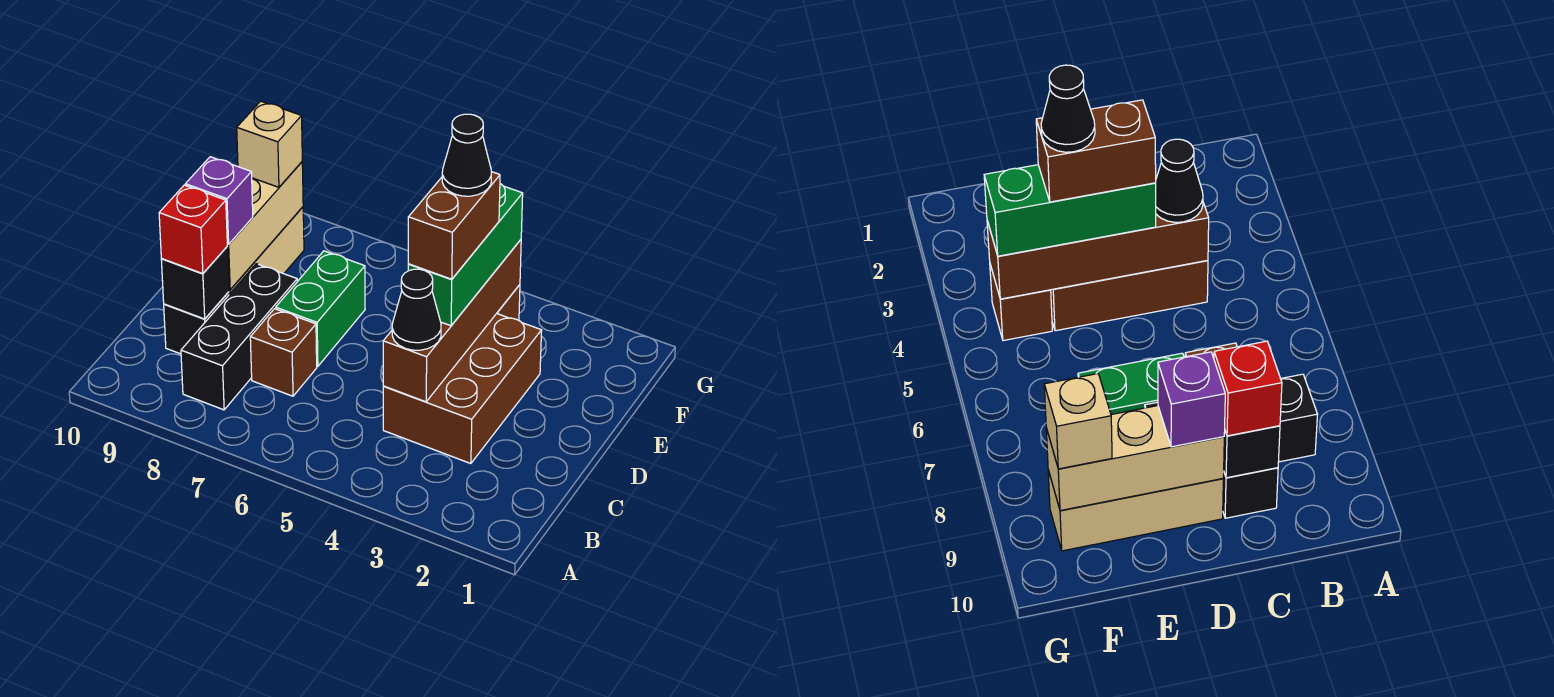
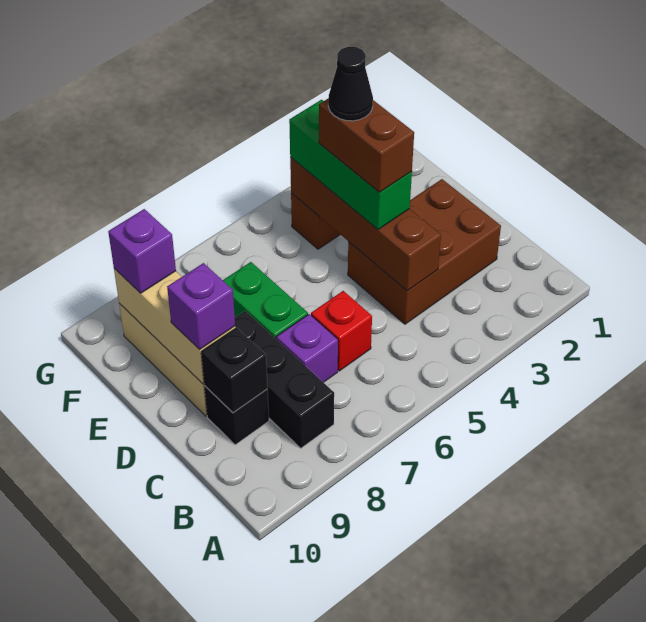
brown brick C3:E4 level 1 -> brown brick C2:D4 level 1
black cone C4 level 3 -> none
brown brick C7 level 1 -> purple brick C7 level 1
red brick C9 level 3 -> red brick C6 level 1
tan brick F9 level 3 -> purple brick F9 level 3

